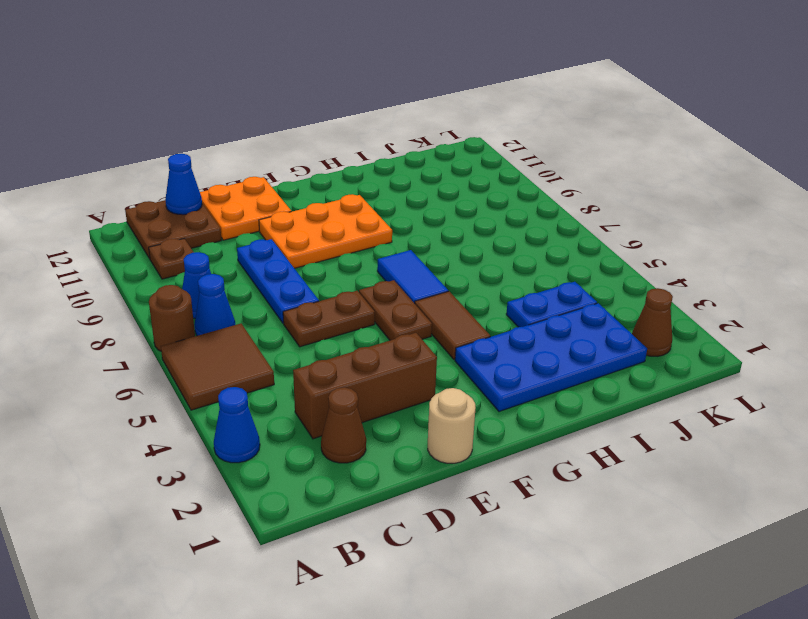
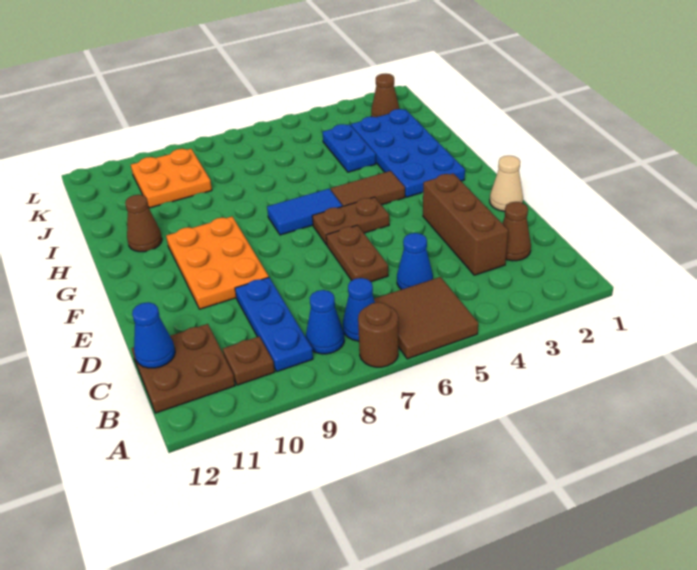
blue cone A3 level 1 -> blue cone C5 level 1
blue plate D7:D9 level 1 -> blue plate B9:D9 level 1
orange plate D11:E12 level 1 -> orange plate J9:K10 level 1
tan round brick E1 level 1 -> tan cone E1 level 1
none -> brown cone H11 level 1

